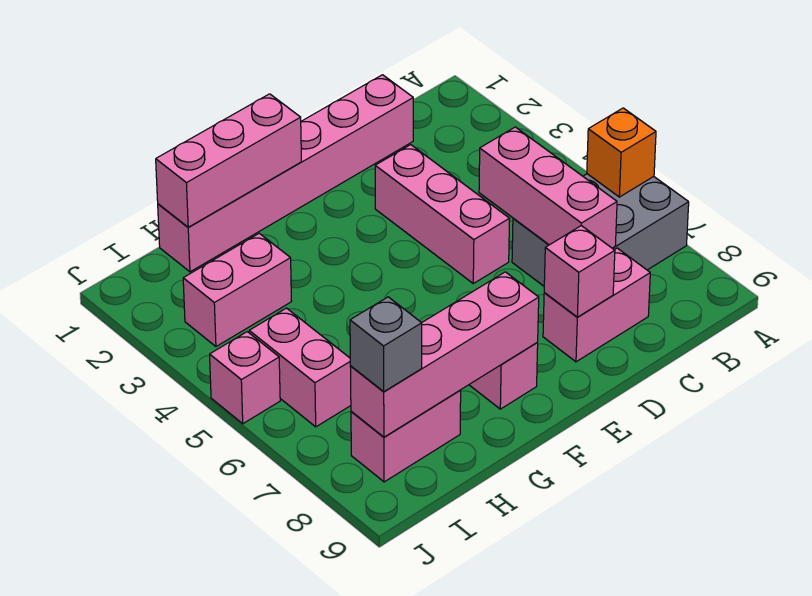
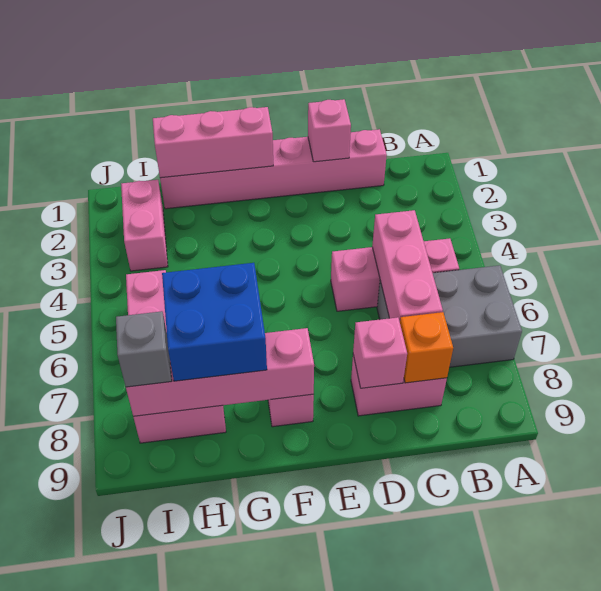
orange brick A6 level 2 -> orange brick C8 level 2
pink brick D3:D5 level 1 -> pink brick B5:D5 level 1
none -> blue brick G7:H8 level 3
pink brick H3:I3 level 1 -> pink brick I2:I3 level 1
pink brick J5 level 1 -> pink brick D1 level 2

